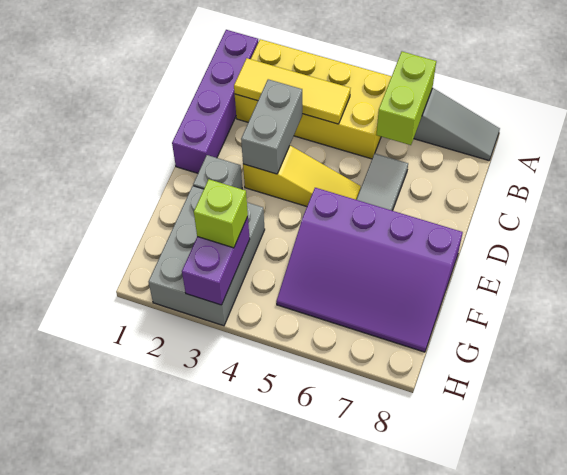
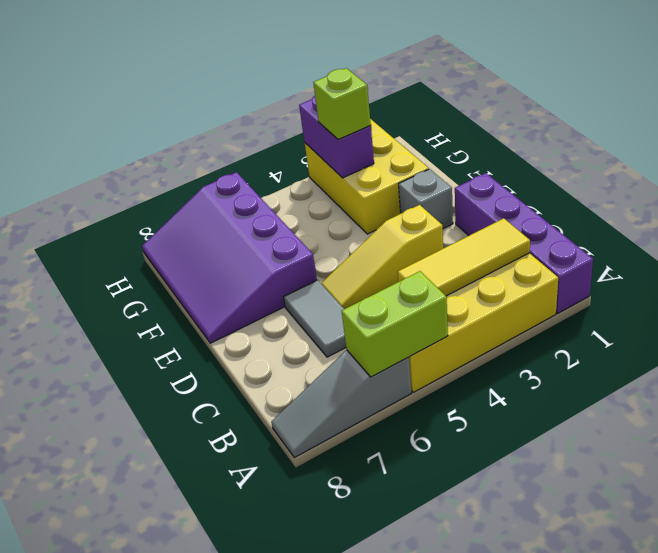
lime brick A6:B6 level 2 -> lime brick A5:A6 level 2
grey brick C3:D3 level 2 -> none
purple slope E5:G8 level 1 top E -> purple slope E6:H8 level 1 top 6
grey brick F2:H3 level 1 -> yellow brick F2:H3 level 1

